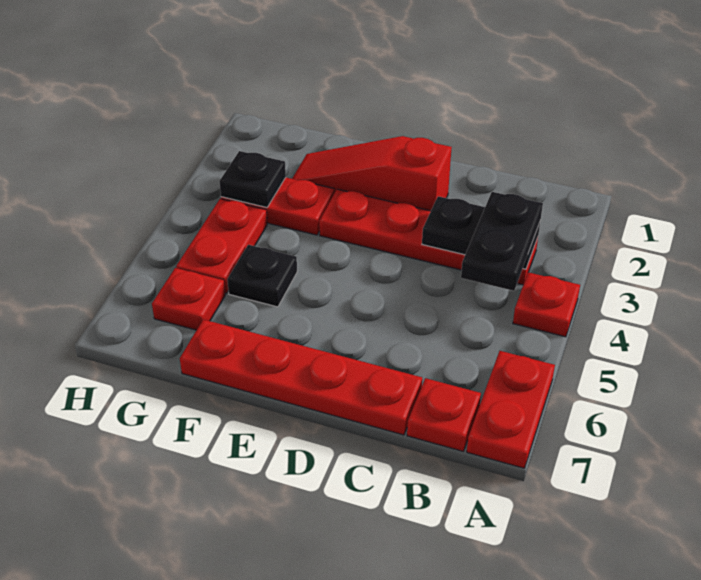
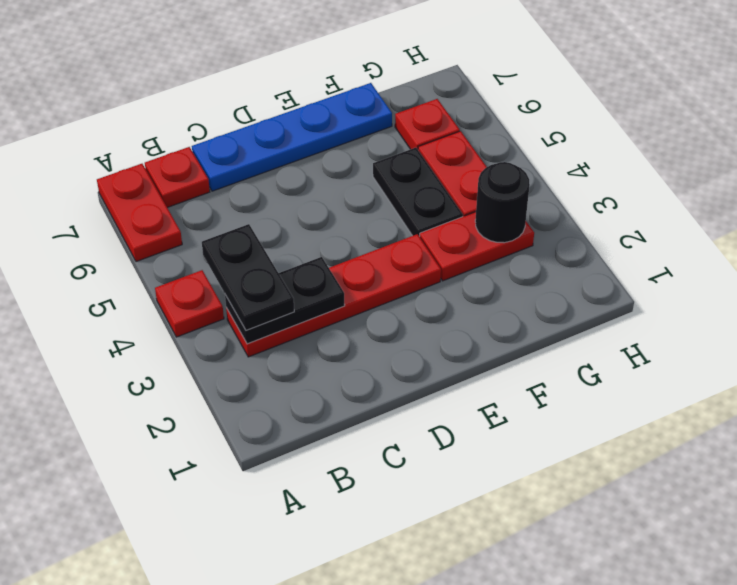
red plate C7:F7 level 1 -> blue plate C7:F7 level 1
red slope D2:F2 level 1 top D -> none
black plate F5 level 1 -> black plate F4:F5 level 1
black plate G3 level 2 -> black round brick G3 level 2

